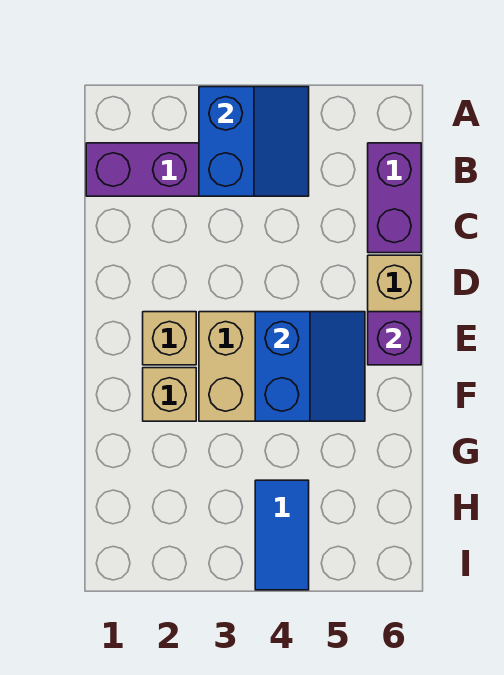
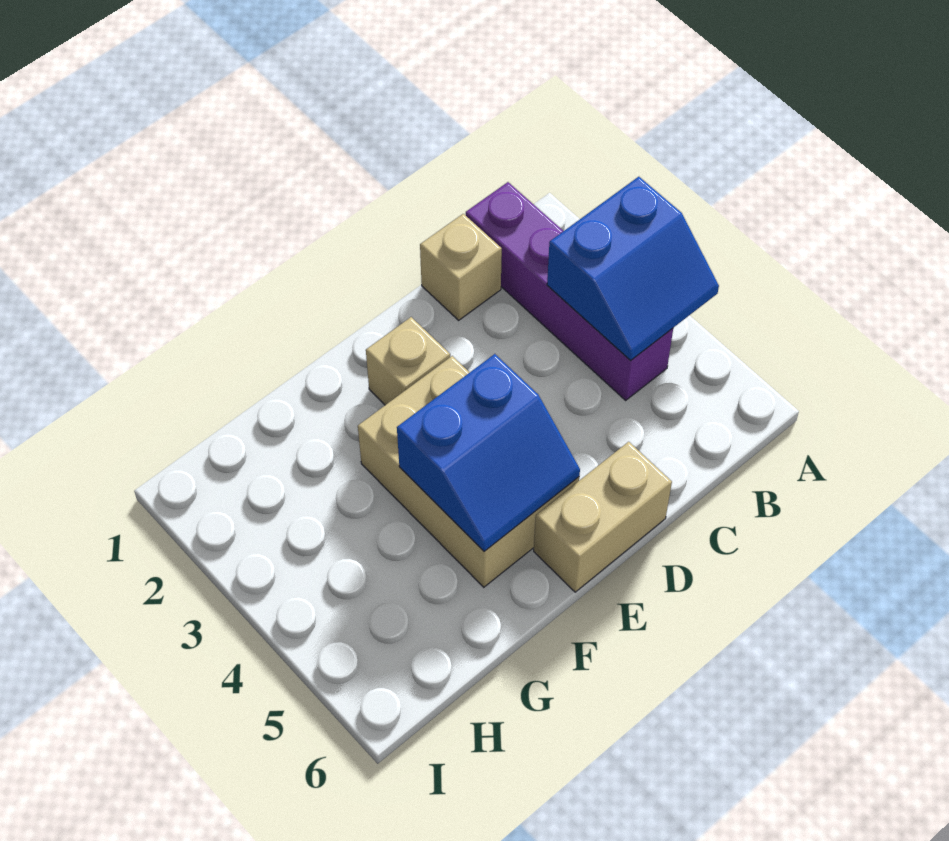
purple brick B6:C6 level 1 -> none
purple brick E6 level 2 -> none
tan brick F2 level 1 -> tan brick C1 level 1
blue tile H4:I4 level 1 -> none

